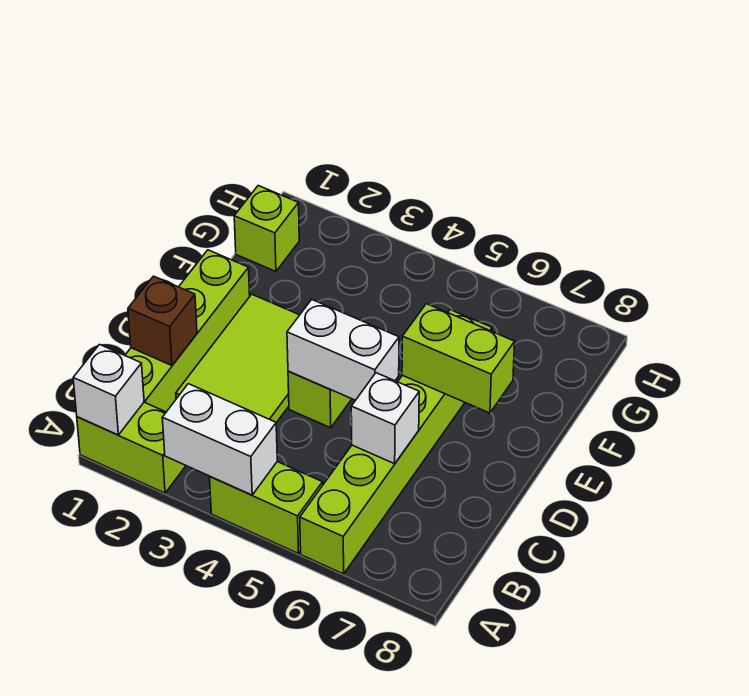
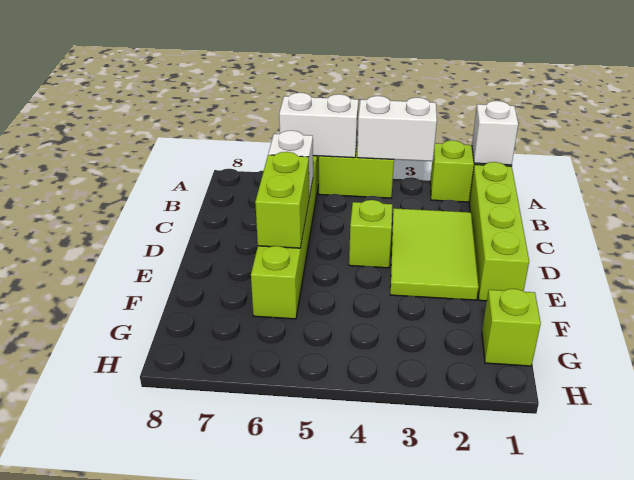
brown brick C1 level 2 -> none
white brick D4:D5 level 2 -> white brick A5:A6 level 2
lime brick E6:E7 level 2 -> lime brick D6:E6 level 2

